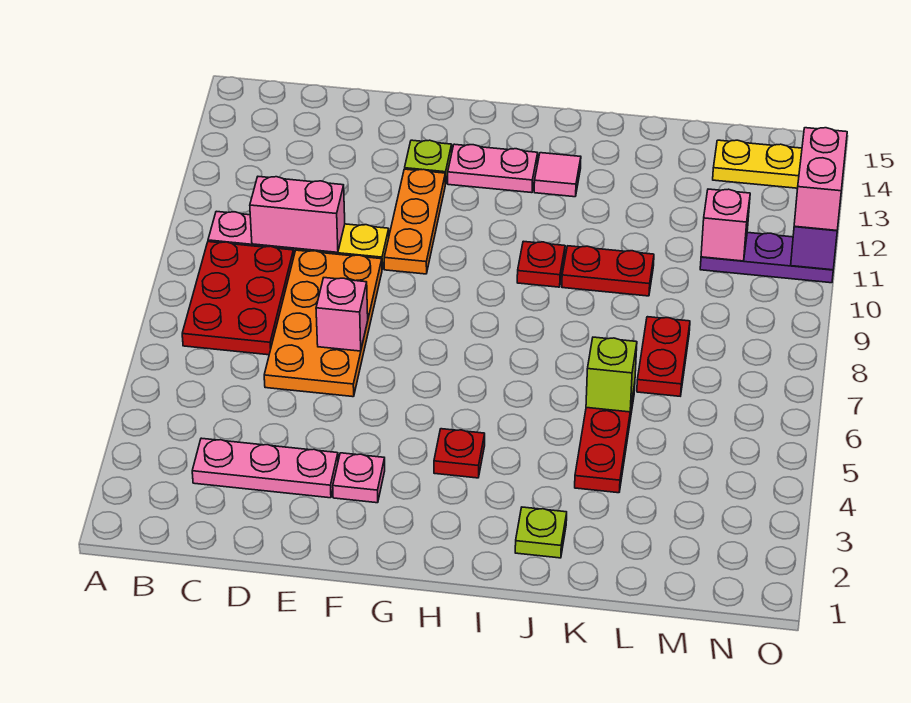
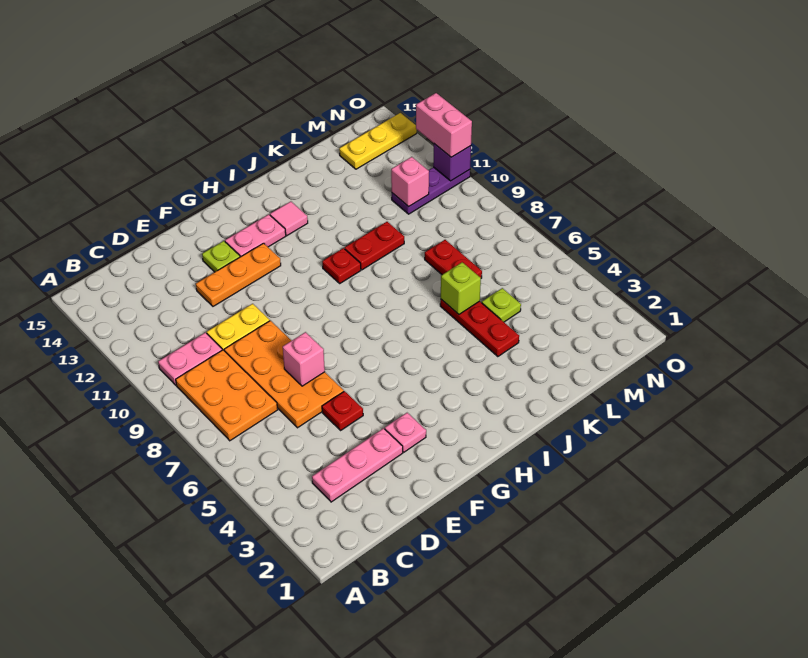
red plate B7:C9 level 1 -> orange plate B7:C9 level 1
pink brick C10:D10 level 2 -> none
orange plate F10:F12 level 1 -> orange plate E12:G12 level 1
red plate H4 level 1 -> red plate E5 level 1
lime plate J2 level 1 -> lime plate L5 level 1

